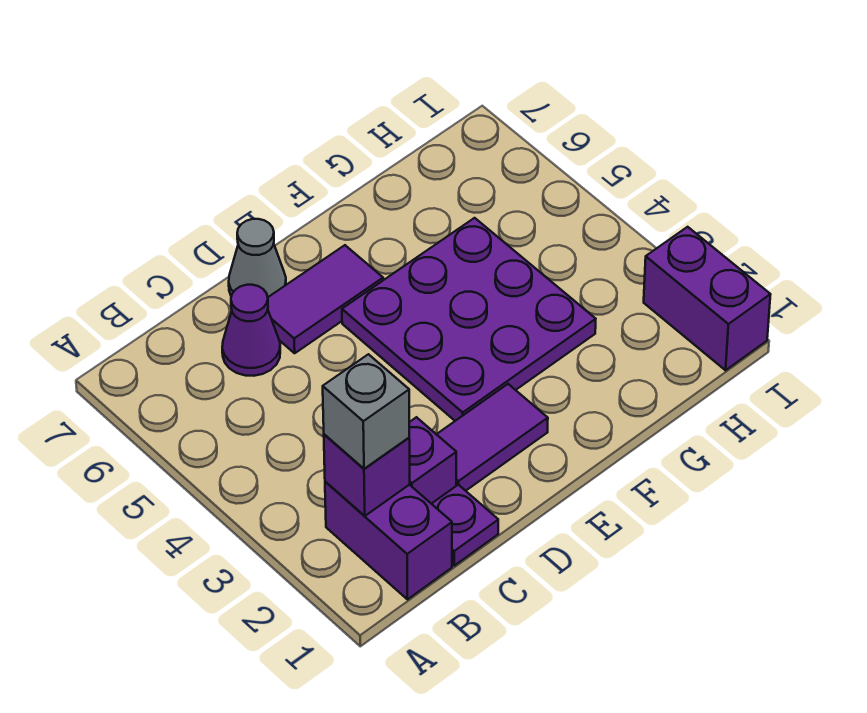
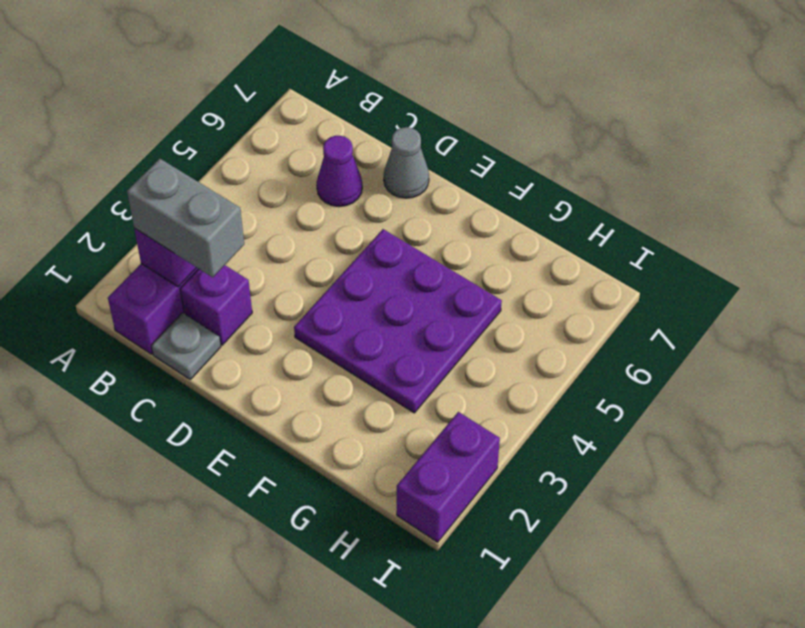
grey brick B2 level 3 -> grey brick B2:C2 level 3
purple plate C1 level 1 -> grey plate C1 level 1
purple tile D2:E2 level 1 -> none
purple tile D6:E6 level 1 -> none

